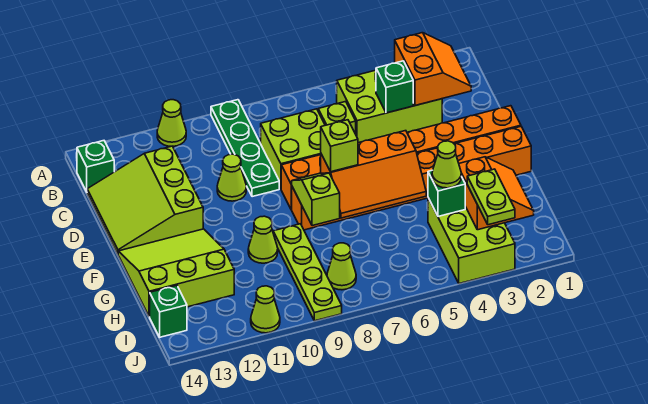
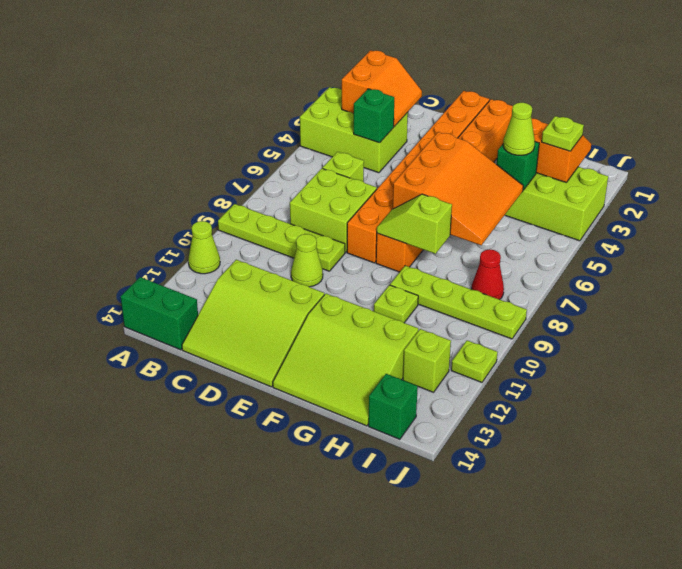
green plate A9:D9 level 1 -> lime plate A9:D9 level 1
orange slope B2:C3 level 2 top 3 -> orange slope B2:C3 level 2 top B
lime brick B3:C5 level 1 -> lime brick A3:C4 level 1
green brick B14 level 1 -> green brick A14:B14 level 1
orange slope F5:G7 level 2 top F -> orange slope F5:H7 level 2 top F
lime brick F7 level 3 -> lime brick I12 level 1
lime slope F12:H14 level 1 top H -> lime slope F12:H14 level 1 top 12
lime cone G10 level 1 -> lime plate G10 level 1
lime plate I3:J3 level 3 -> lime plate I3 level 3
lime cone I8 level 1 -> red cone I8 level 1
lime cone J11 level 1 -> lime plate J11 level 1

